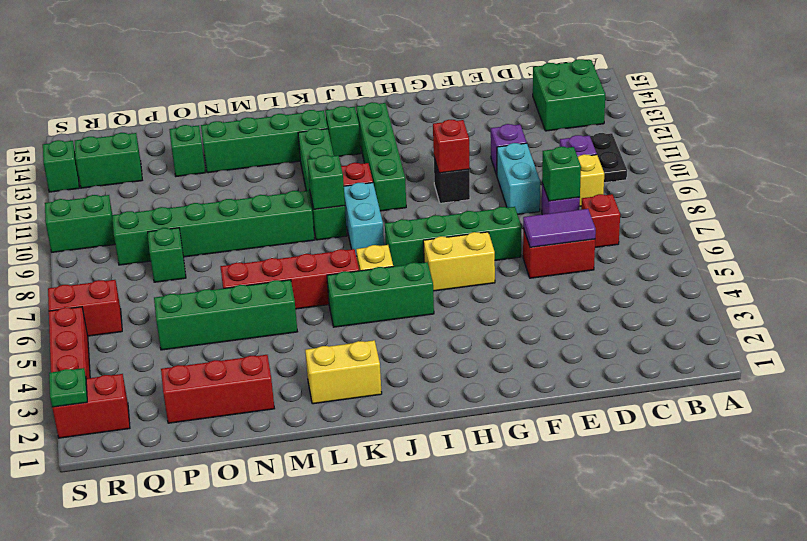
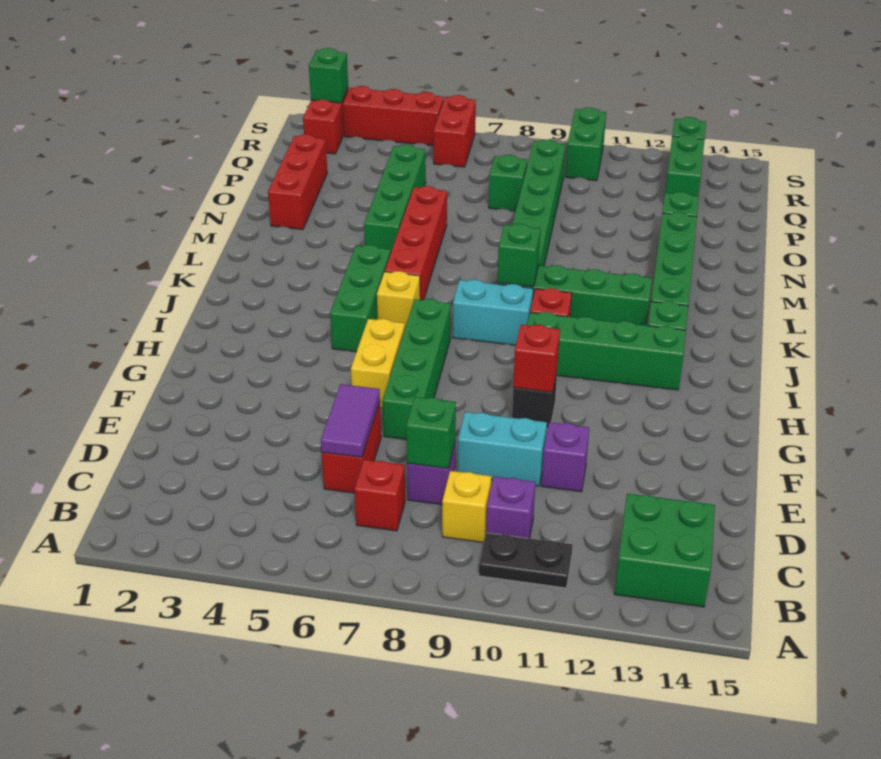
yellow brick K2:L2 level 1 -> none
green plate S2 level 2 -> green brick S2 level 2

